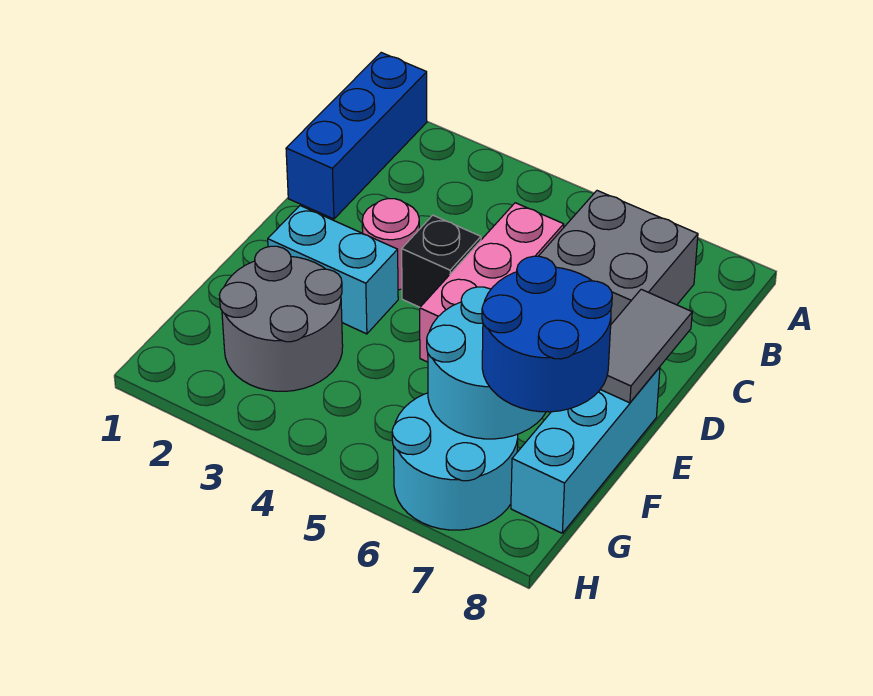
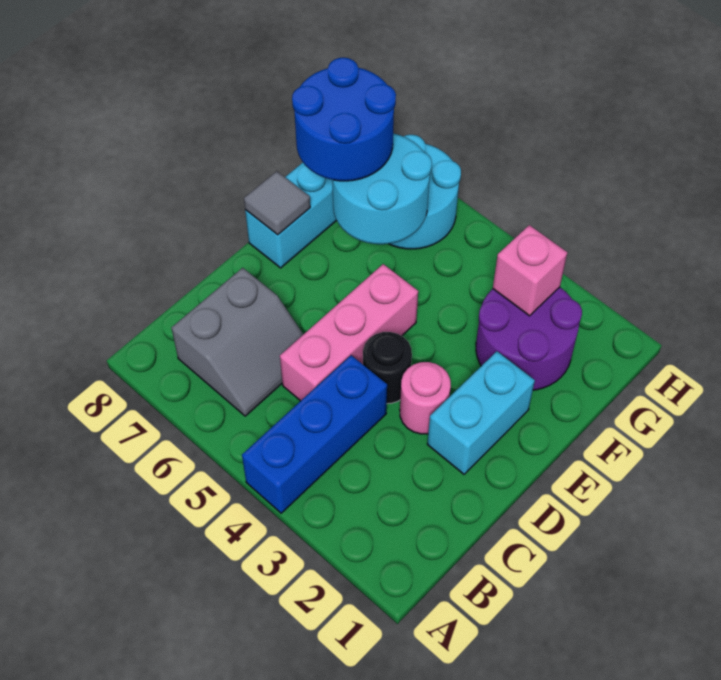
blue brick A1:C1 level 1 -> blue brick A4:C4 level 1
grey brick B6:C7 level 1 -> grey slope B6:C7 level 1 top 7
black brick D4 level 1 -> black round brick D4 level 1
grey tile D8:E8 level 2 -> grey tile E8 level 2
cyan brick E2:E3 level 1 -> cyan brick D2:E2 level 1
grey round brick F2:G3 level 1 -> purple round brick F2:G3 level 1
none -> pink brick G3 level 2

